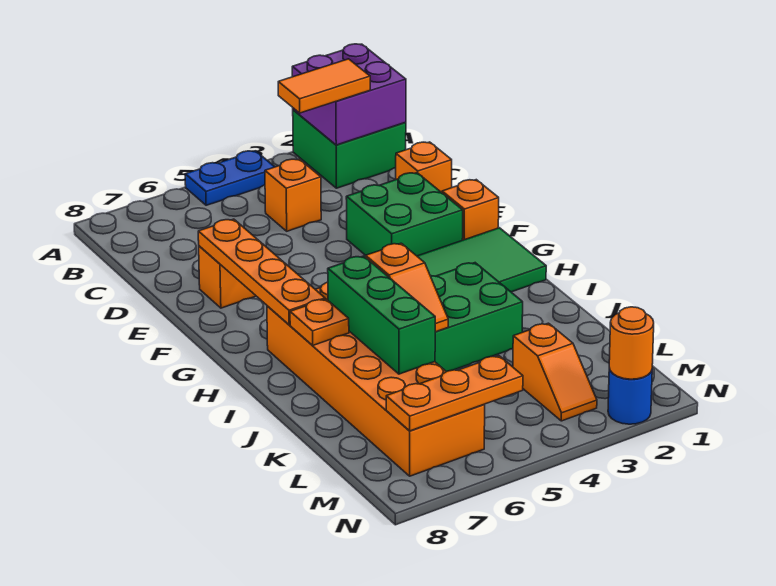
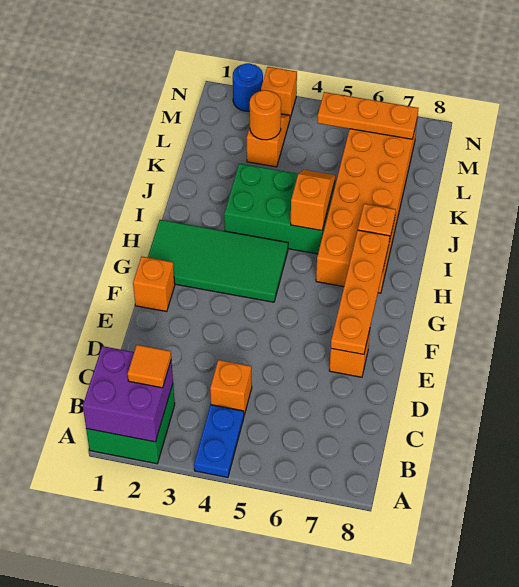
blue plate A4:A5 level 1 -> blue plate A4:B4 level 1
orange tile B2:B3 level 3 -> orange tile B2 level 3
orange brick D1 level 1 -> orange brick N3 level 1
green brick E2:F3 level 1 -> none
green brick I6:K6 level 2 -> none
orange round brick N2 level 2 -> orange round brick L3 level 2

